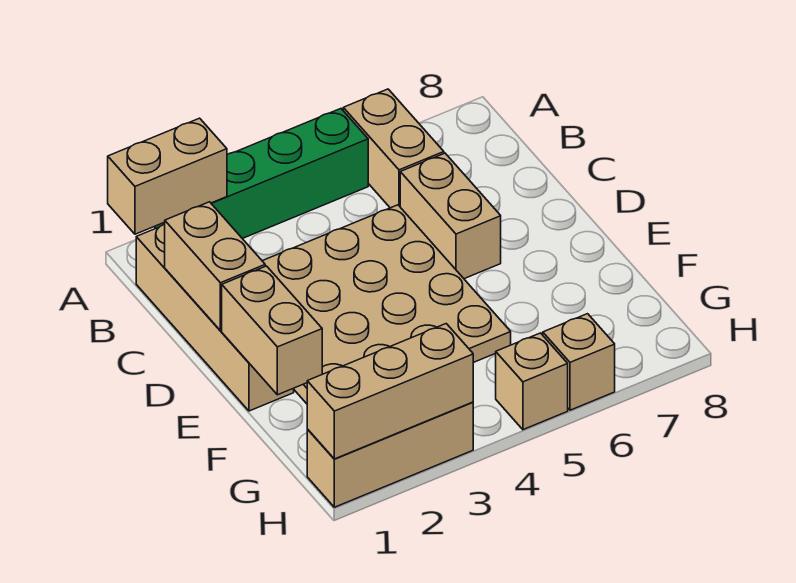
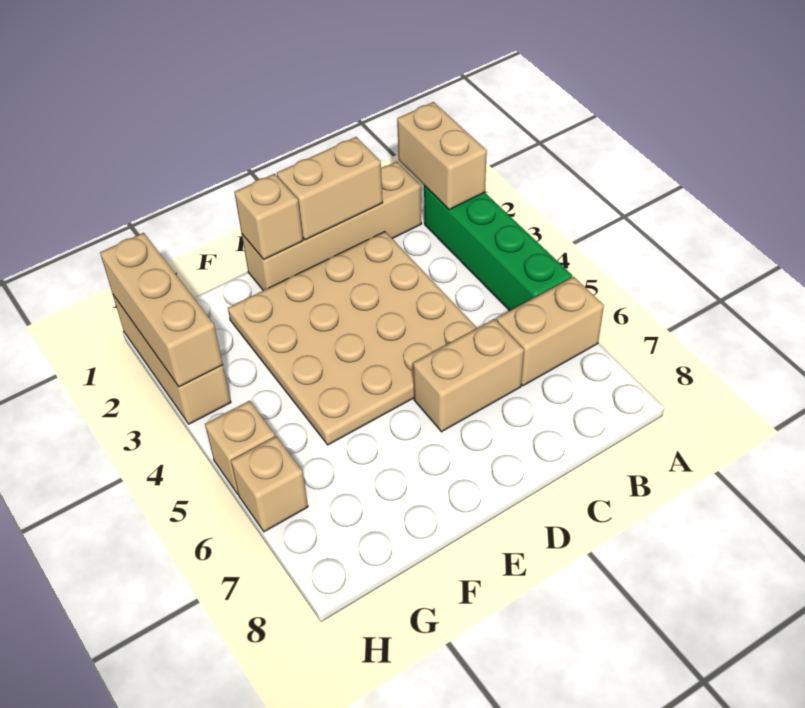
tan brick E1:F1 level 2 -> tan brick E1 level 2

